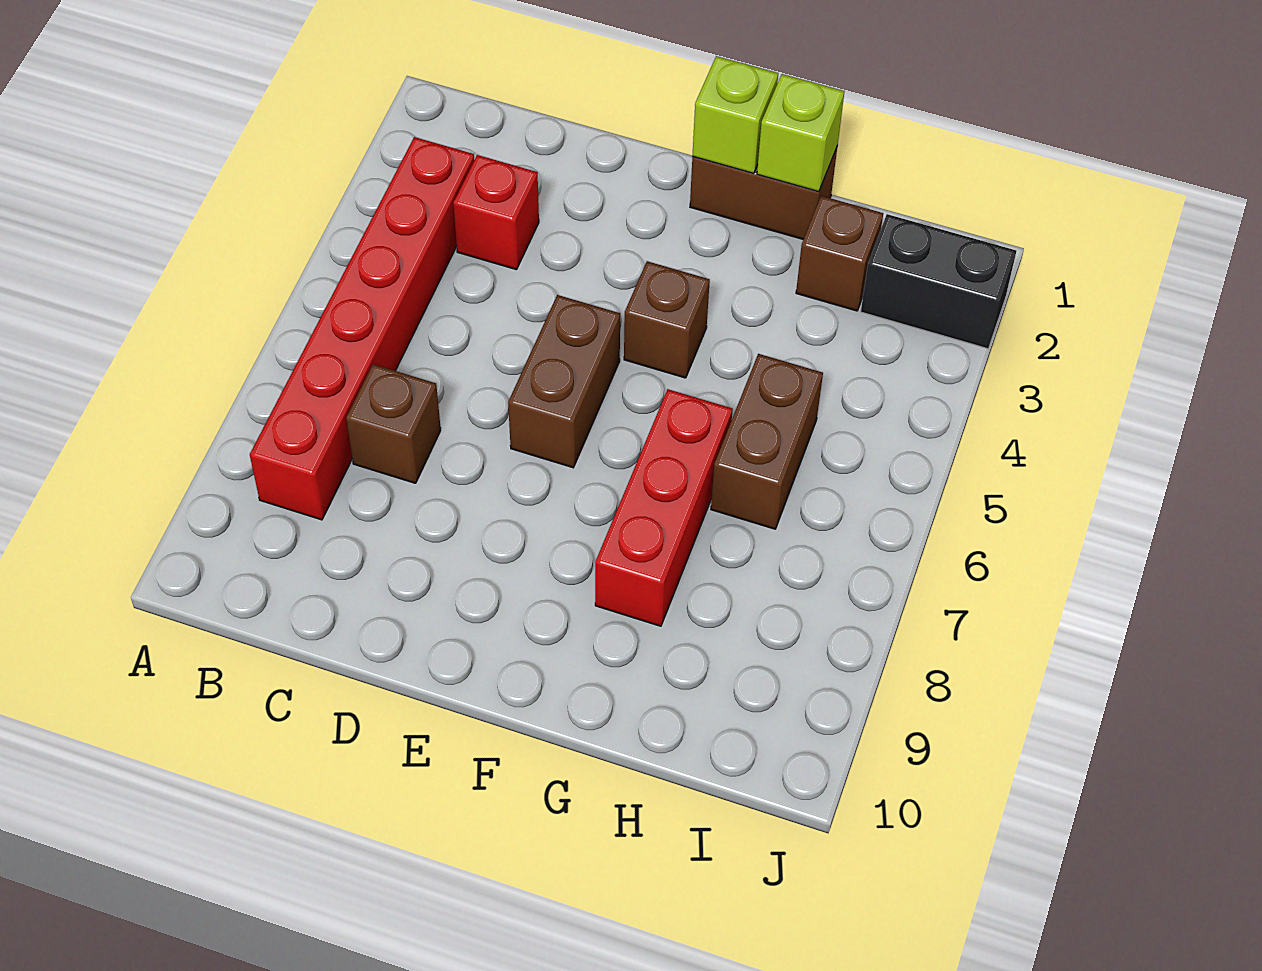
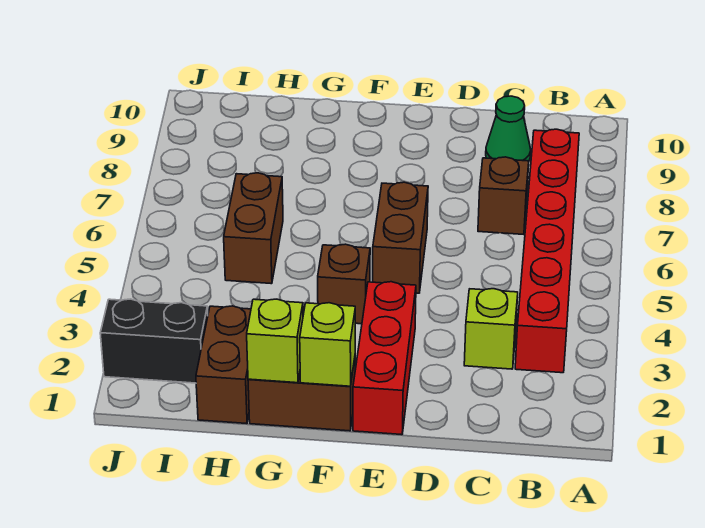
red brick C3 level 1 -> lime brick C3 level 1
none -> green cone C9 level 1
red brick G6:G8 level 1 -> red brick E1:E3 level 1
brown brick H2 level 1 -> brown brick H1:H2 level 1

